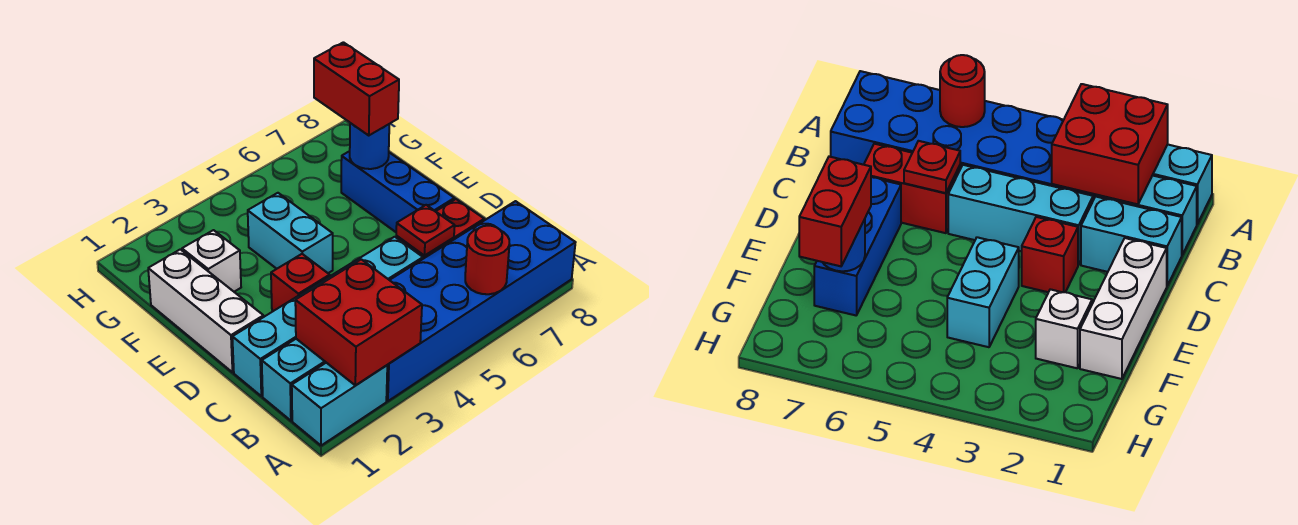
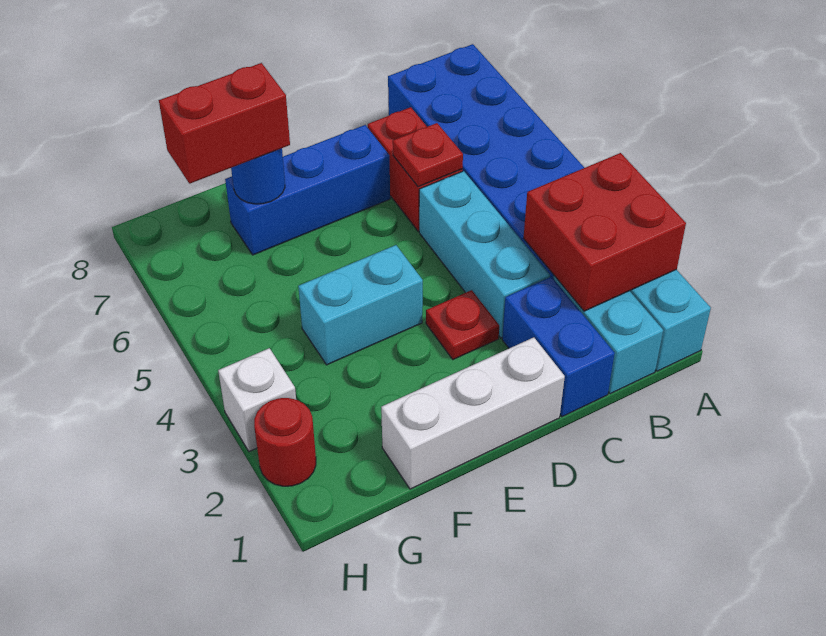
red round brick A6 level 2 -> red round brick H2 level 1
cyan brick C1:C2 level 1 -> blue brick C1:C2 level 1
red brick D3 level 1 -> red plate D3 level 1
white brick F2 level 1 -> white brick H3 level 1

